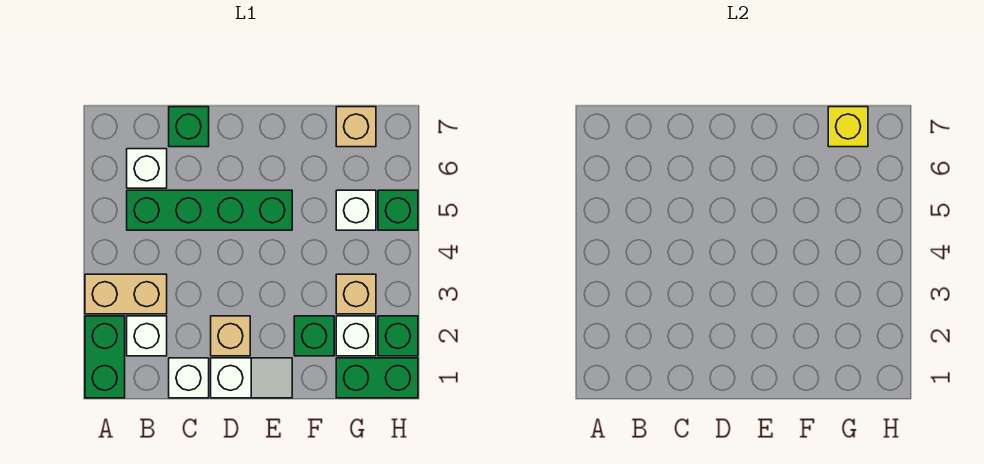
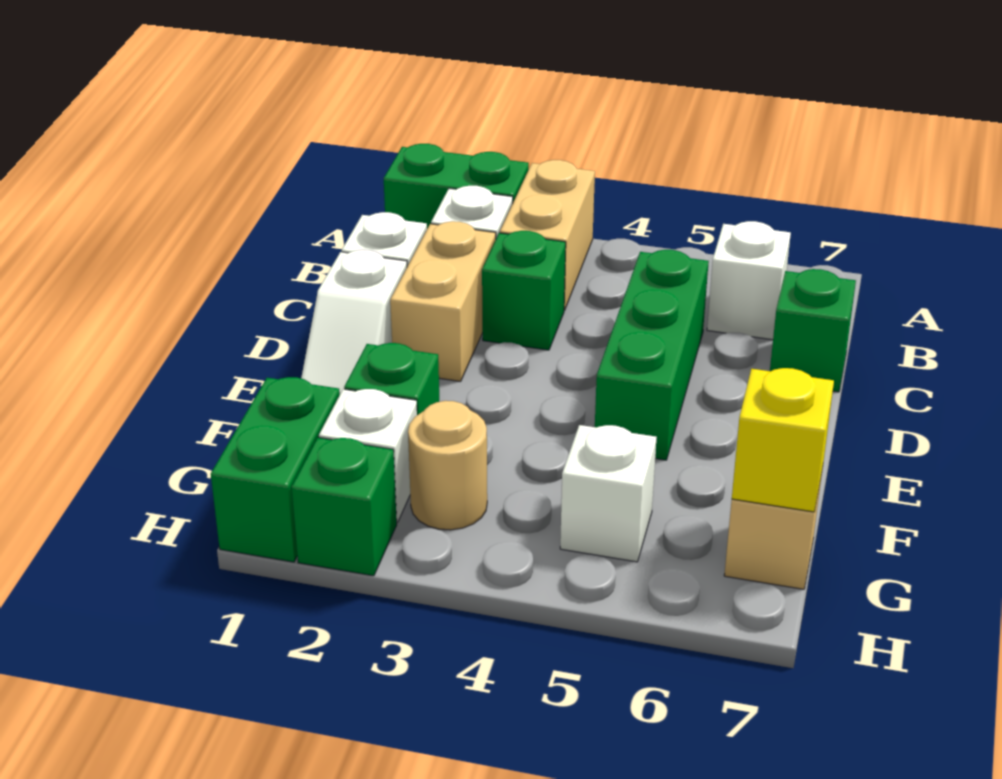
green brick B5:E5 level 1 -> green brick C5:E5 level 1
tan brick D2 level 1 -> tan brick C2:D2 level 1
tan brick G3 level 1 -> tan round brick G3 level 1
green brick H5 level 1 -> green brick C3 level 1

